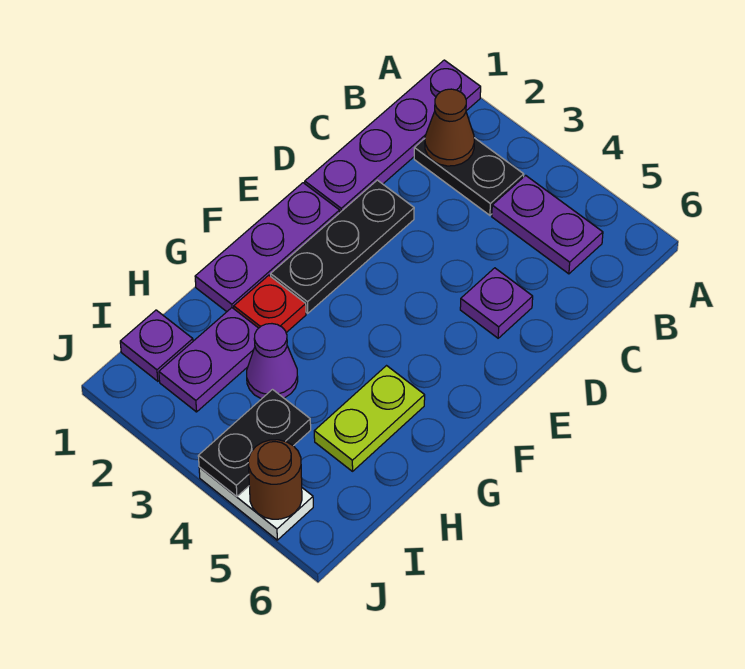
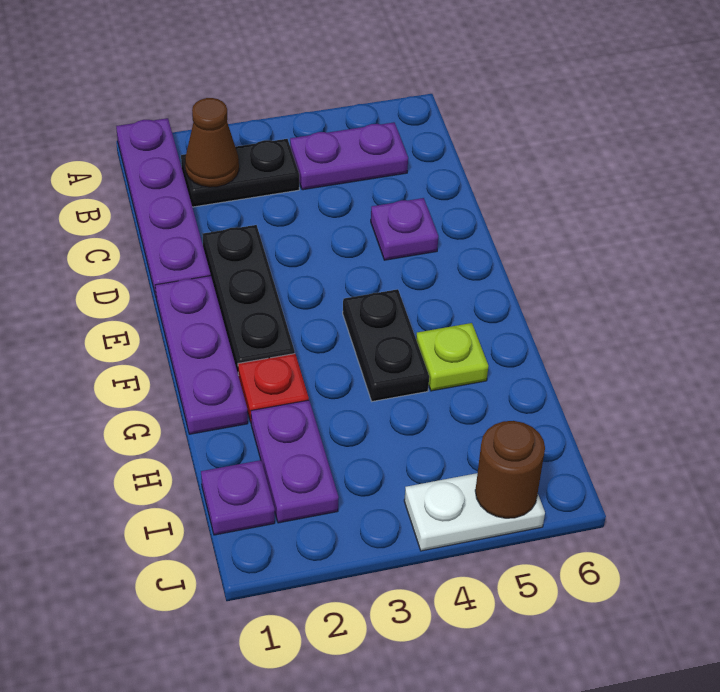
lime plate G5:H5 level 1 -> lime plate G5 level 1
purple cone H3 level 1 -> none
black plate I4:J4 level 2 -> black plate F4:G4 level 1

